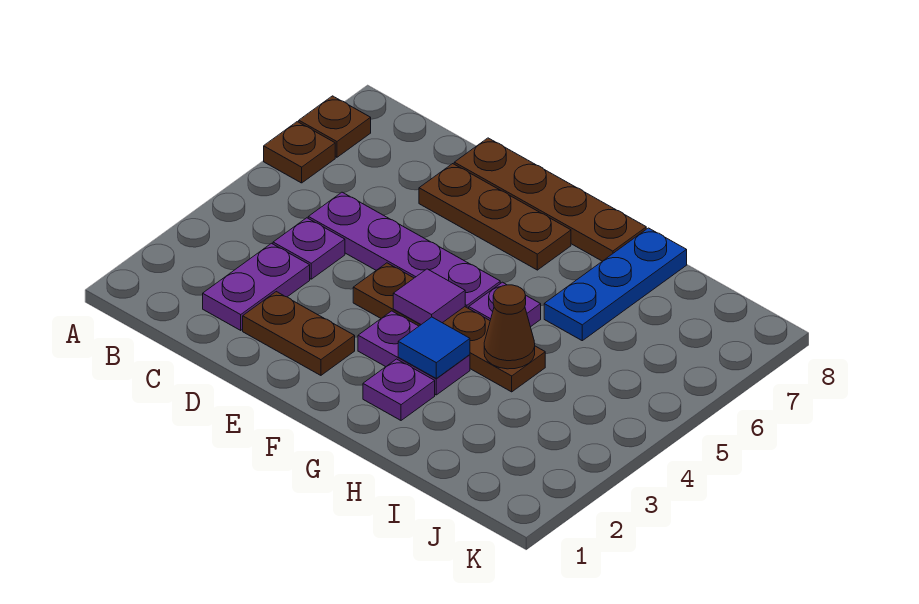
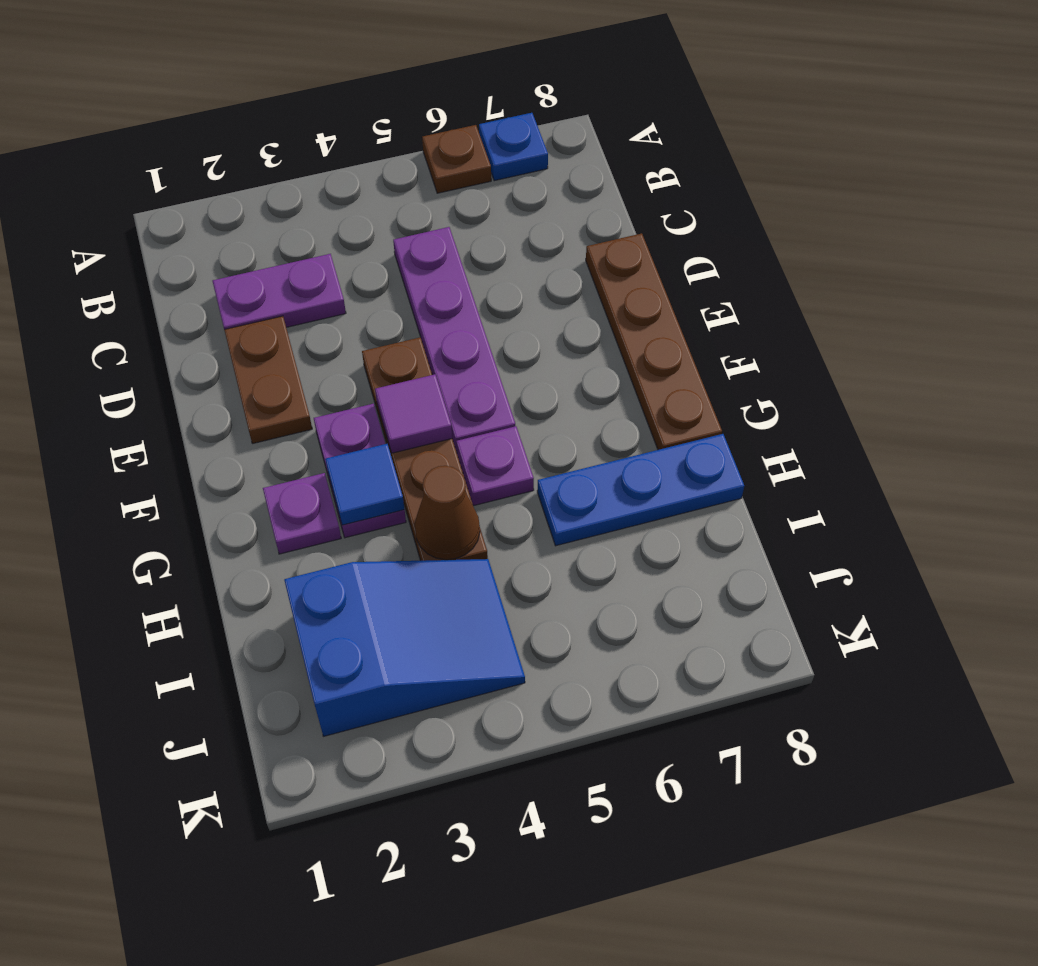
brown plate A7 level 1 -> blue plate A7 level 1
purple plate C4 level 1 -> none
brown plate D7:F7 level 1 -> none
none -> blue slope I2:J4 level 1 top 2

